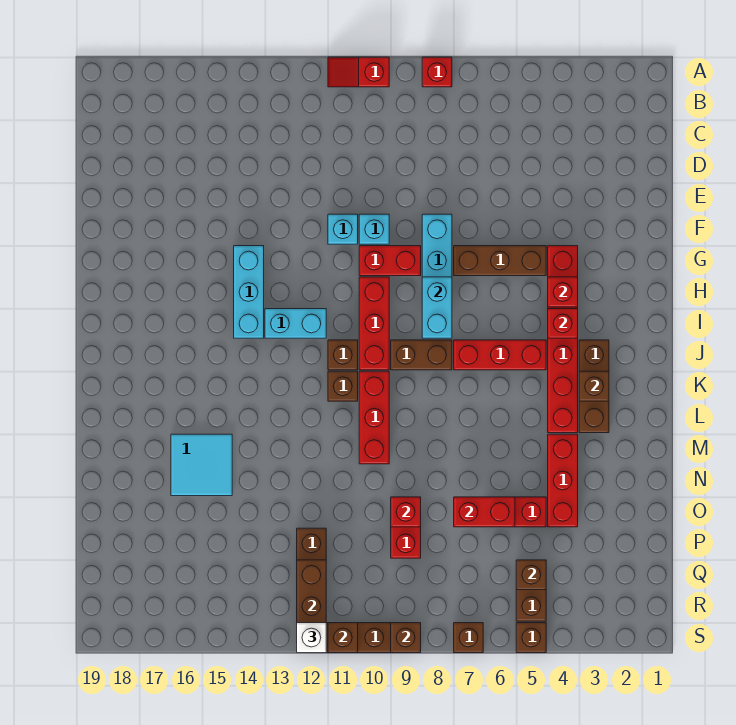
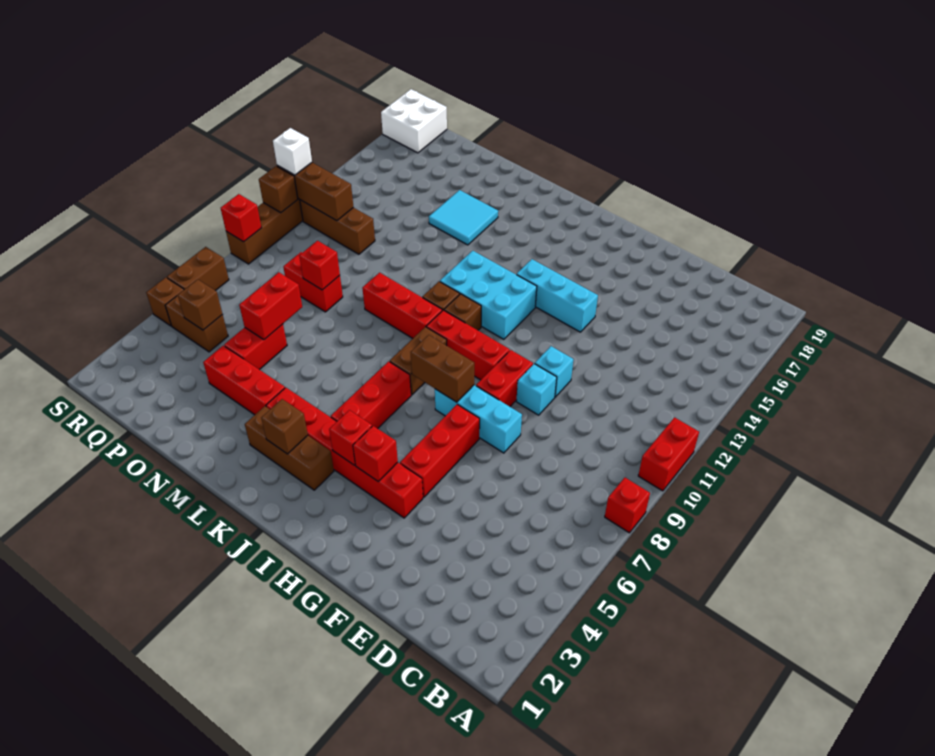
red slope A10:A11 level 1 top 10 -> red brick A10:A11 level 1
brown brick G5:G7 level 1 -> red brick G5:G7 level 1
cyan brick H8:I8 level 2 -> brown brick H8:I8 level 2
cyan brick I12:I13 level 1 -> cyan brick I12:K13 level 1
none -> white brick R18:S19 level 1
brown brick S7 level 1 -> brown brick S6:S7 level 1
brown brick S9 level 2 -> red brick S9 level 2

